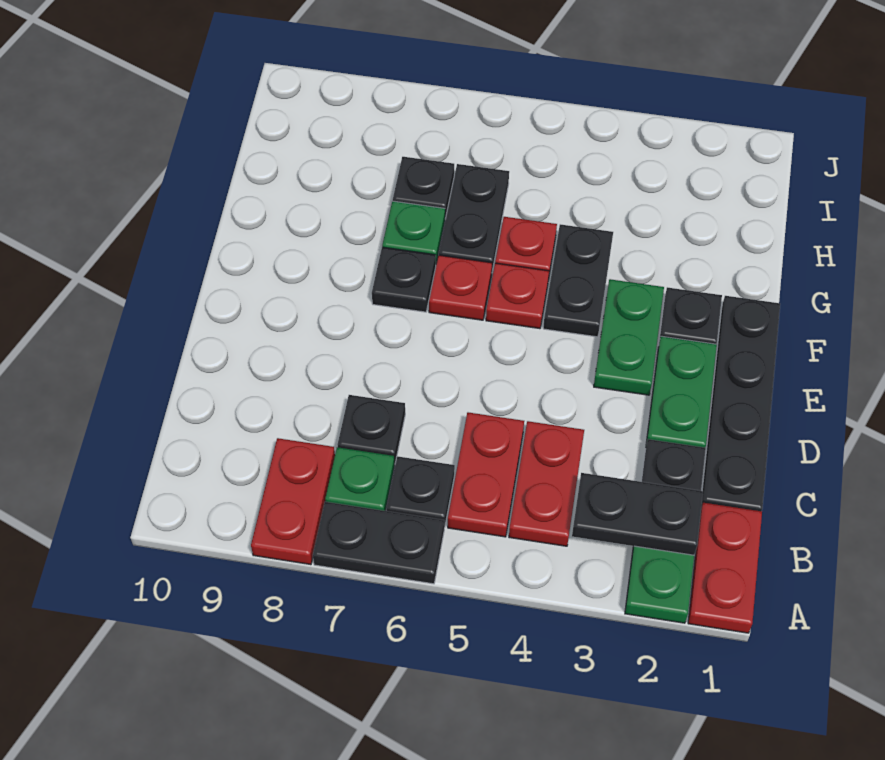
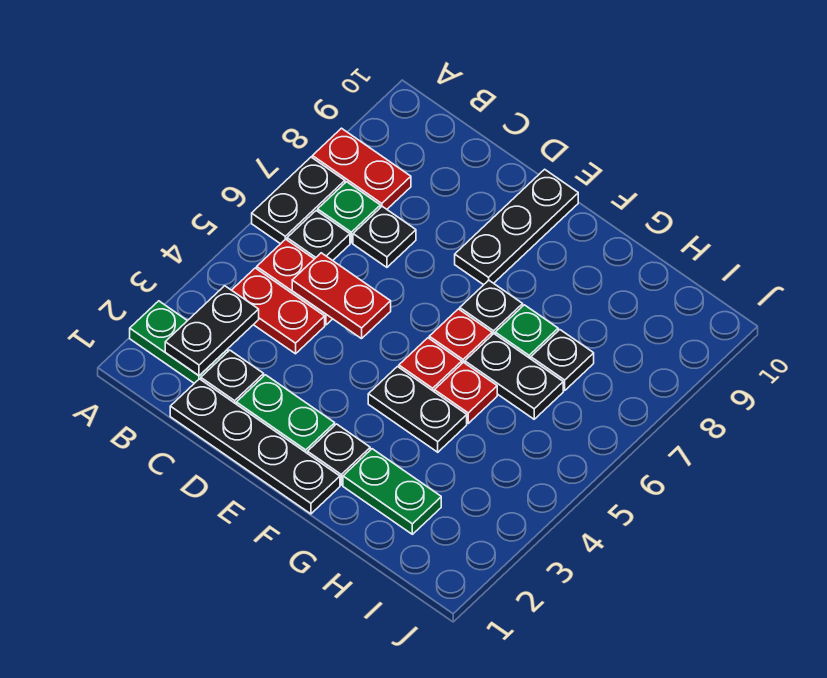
red plate A1:B1 level 1 -> red plate C5:D5 level 2
green plate E3:F3 level 1 -> green plate G2:H2 level 1
none -> black plate E8:E10 level 1

